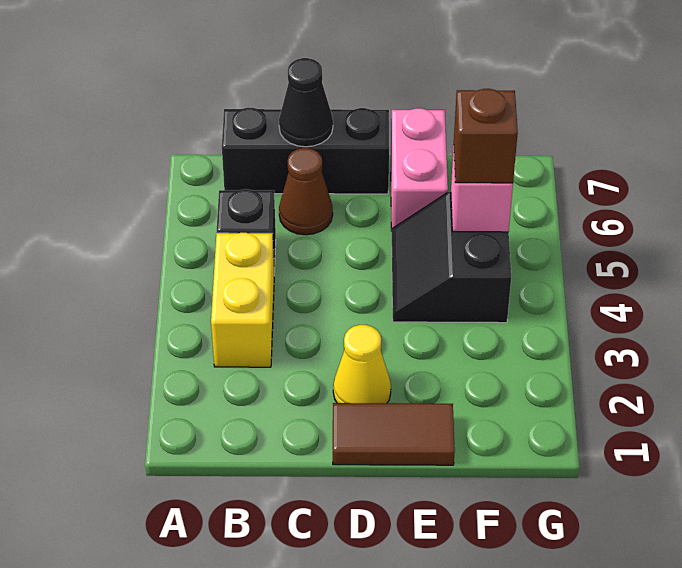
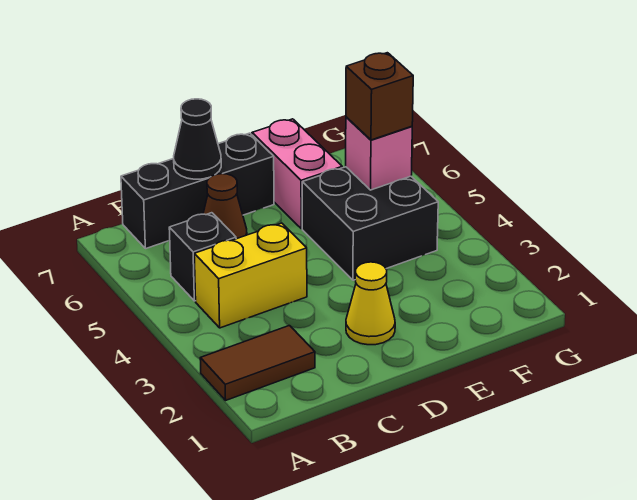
yellow brick B3:B4 level 1 -> yellow brick B4:C4 level 1
brown tile D1:E1 level 1 -> brown tile A2:B2 level 1
black slope E4:F5 level 1 top F -> black brick E4:F5 level 1

